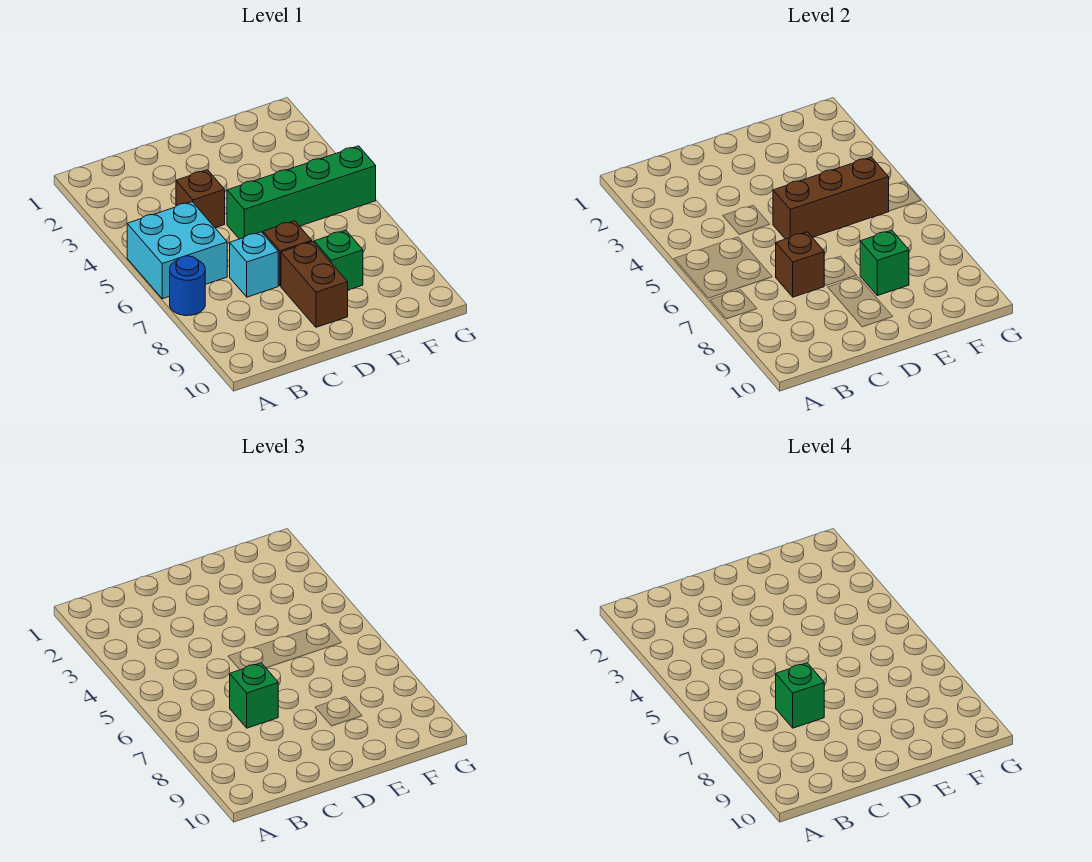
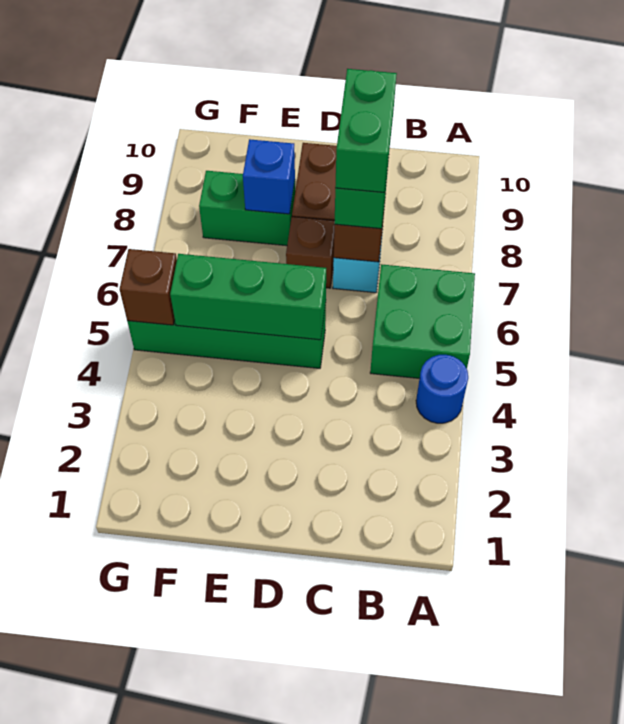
cyan brick A5:B6 level 1 -> green brick A5:B6 level 1
blue round brick A7 level 1 -> blue round brick A4 level 1
brown brick C4 level 1 -> brown brick G5 level 2
green brick C7 level 4 -> green brick C7:C8 level 4
brown brick D5:F5 level 2 -> green brick D5:F5 level 2
green brick E8 level 1 -> green brick E8:F8 level 1
green brick E8 level 2 -> blue brick E8 level 2

